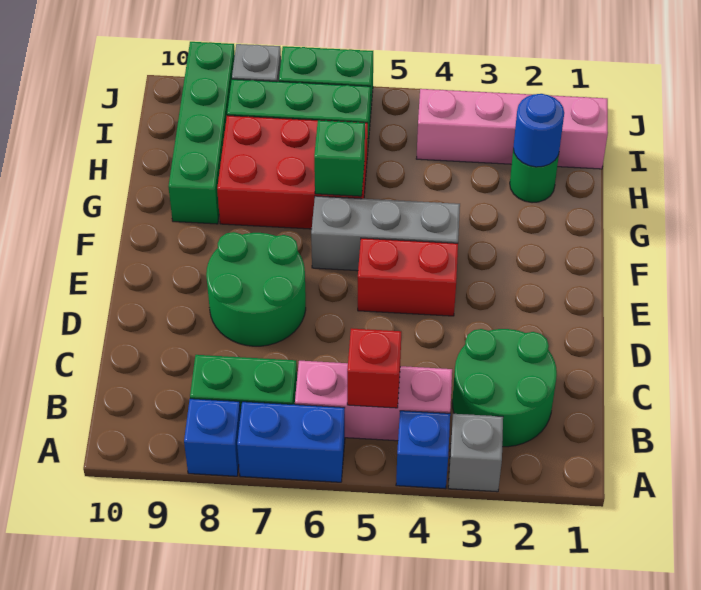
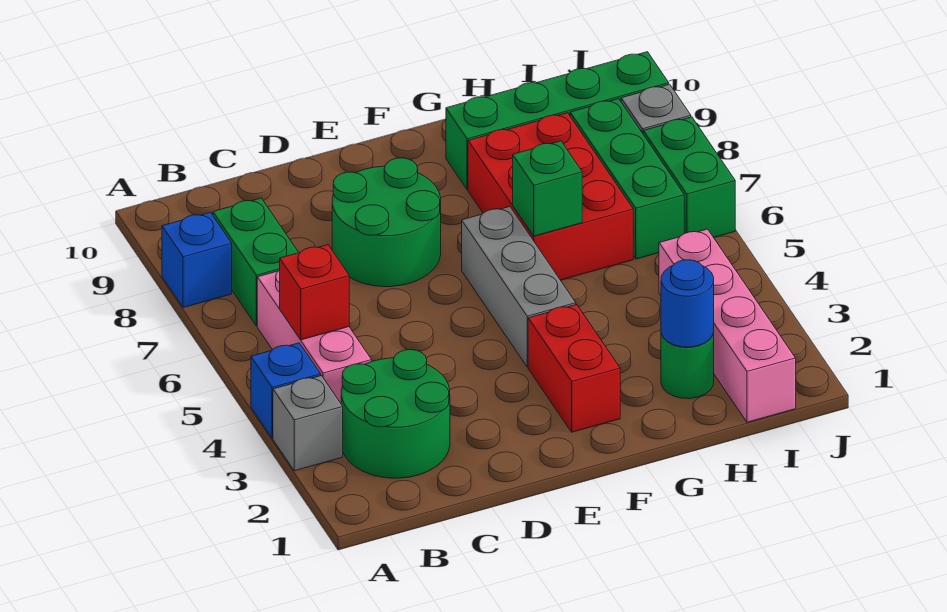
blue brick A6:A7 level 1 -> none
red brick E4:E5 level 1 -> red brick F2:F3 level 1

